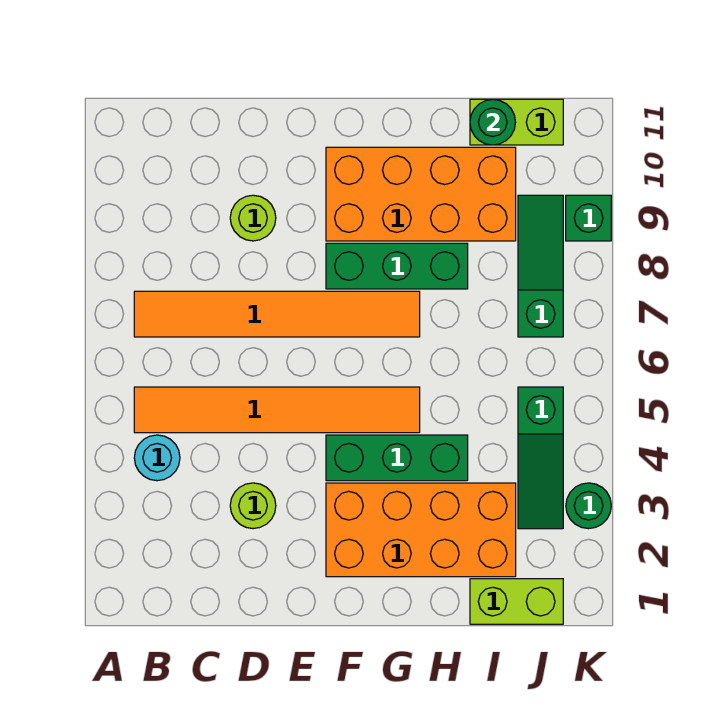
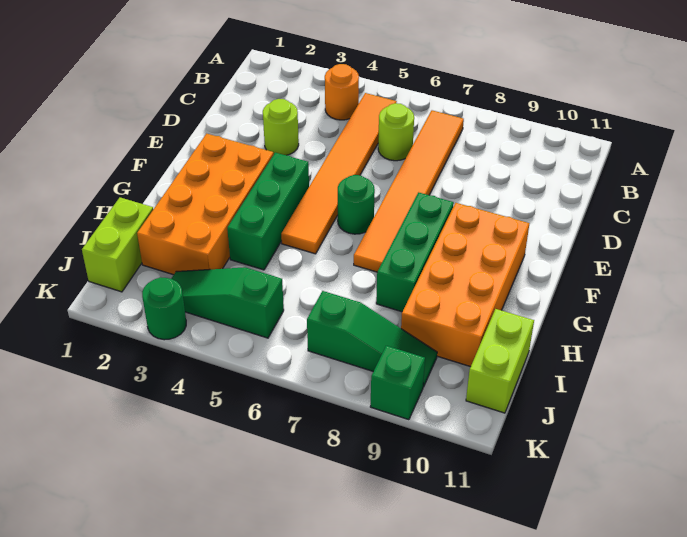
cyan round brick B4 level 1 -> orange round brick B4 level 1
lime round brick D9 level 1 -> lime round brick C6 level 1
green round brick I11 level 2 -> green round brick F6 level 1

